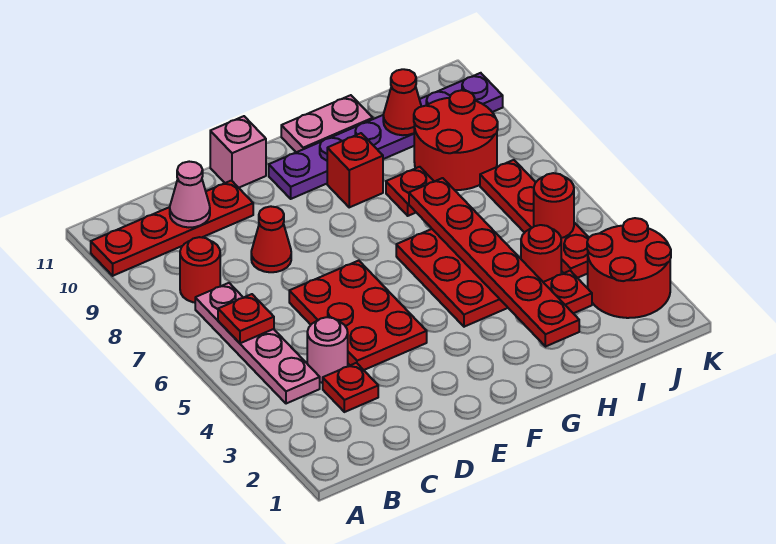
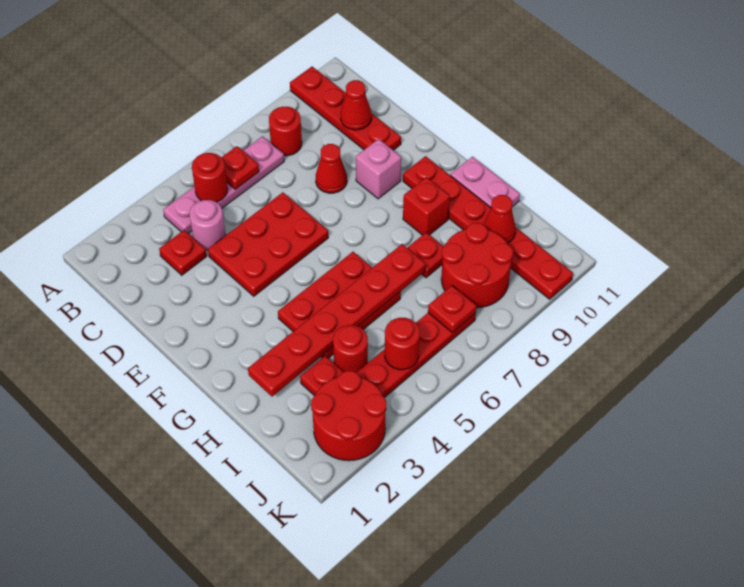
none -> red round brick B5 level 2
pink cone C10 level 2 -> red cone C10 level 2
pink brick E11 level 1 -> pink brick E9 level 1
purple plate F10:K10 level 1 -> red plate F10:K10 level 1
none -> red plate J7 level 2

